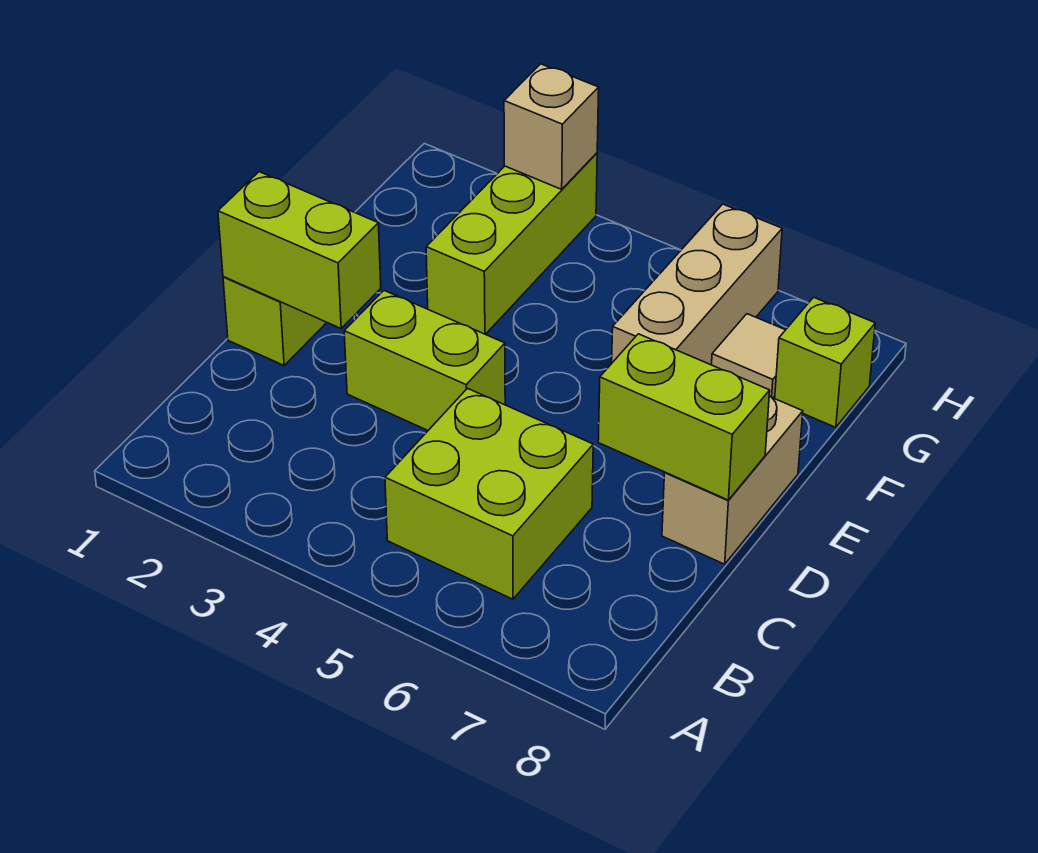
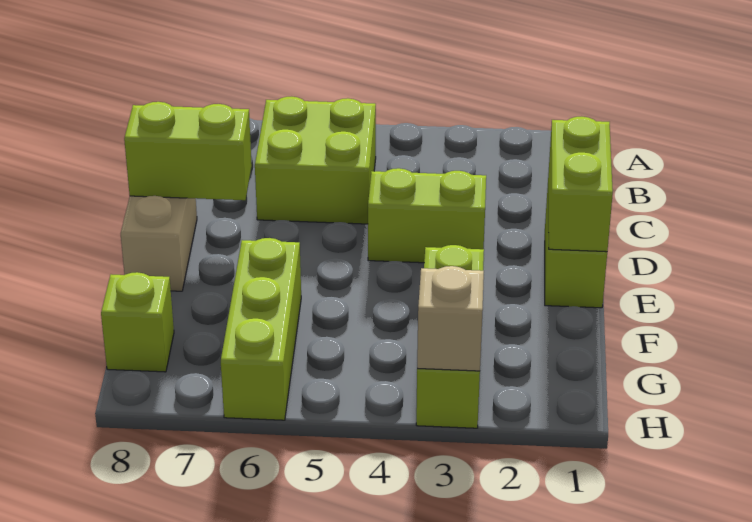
lime brick D1:D2 level 2 -> lime brick D1:E1 level 2
tan brick F6:H6 level 1 -> lime brick F6:H6 level 1
tan tile G7 level 1 -> none

